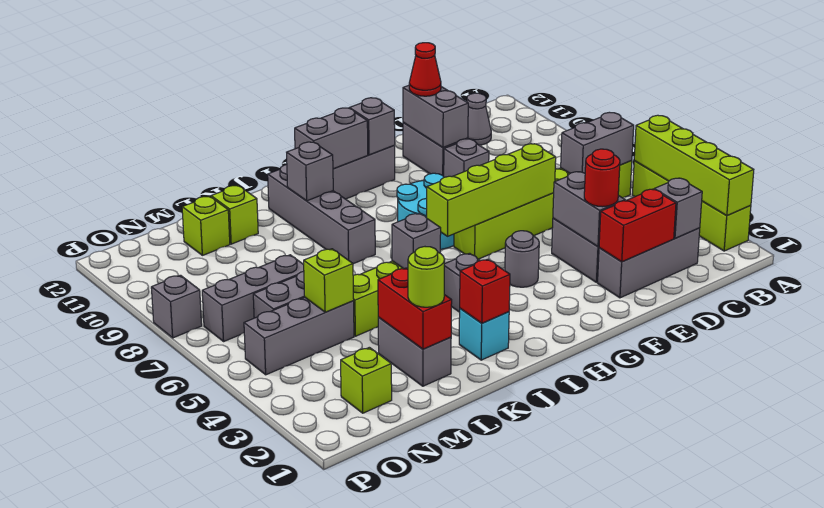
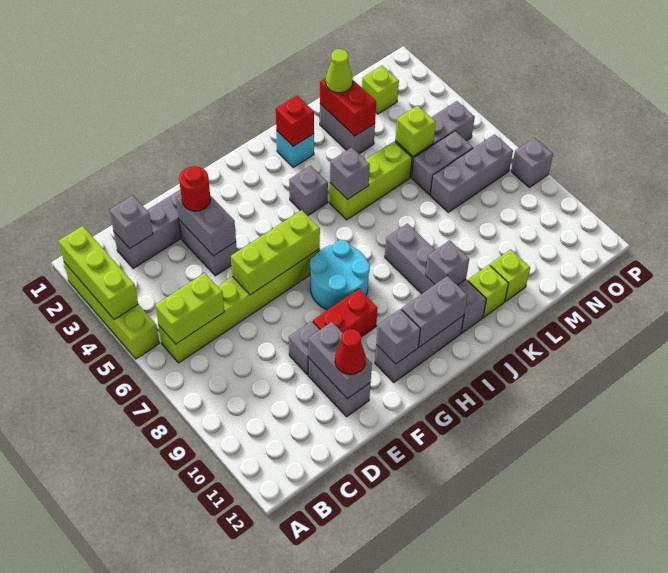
lime brick A2:A5 level 2 -> lime brick A2:A4 level 2
grey brick B6:C6 level 2 -> lime brick B6:C6 level 2
grey cone C11 level 1 -> none
red brick D2:E2 level 2 -> red brick F9:G9 level 1
lime brick E6:H6 level 2 -> lime brick E6:G6 level 2
grey round brick G4 level 1 -> none
lime round brick L2 level 3 -> lime cone L2 level 3
lime brick M11 level 1 -> lime brick K11 level 1

